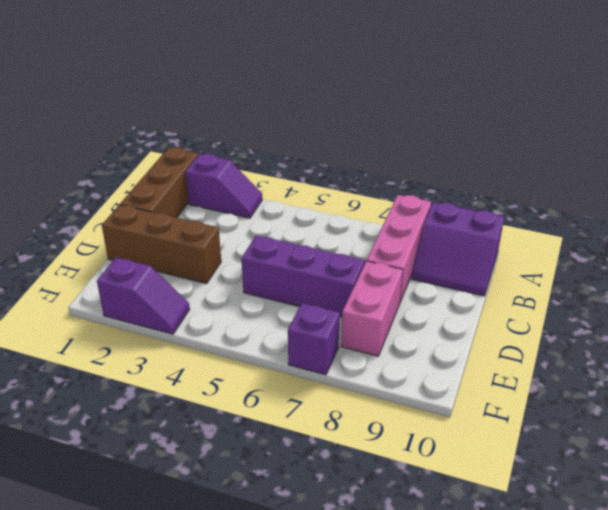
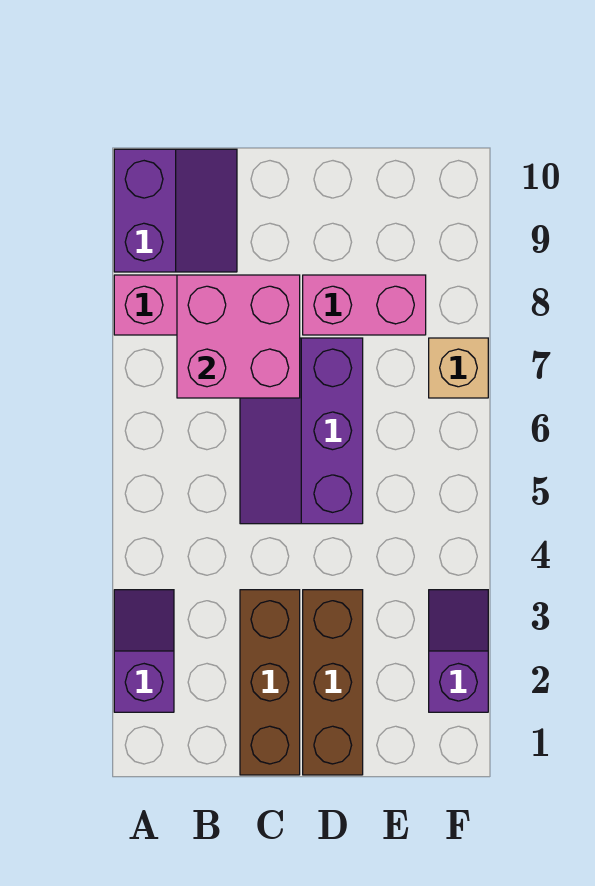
brown brick A1:C1 level 1 -> brown brick C1:C3 level 1
none -> pink brick B7:C8 level 2
purple brick F7 level 1 -> tan brick F7 level 1

